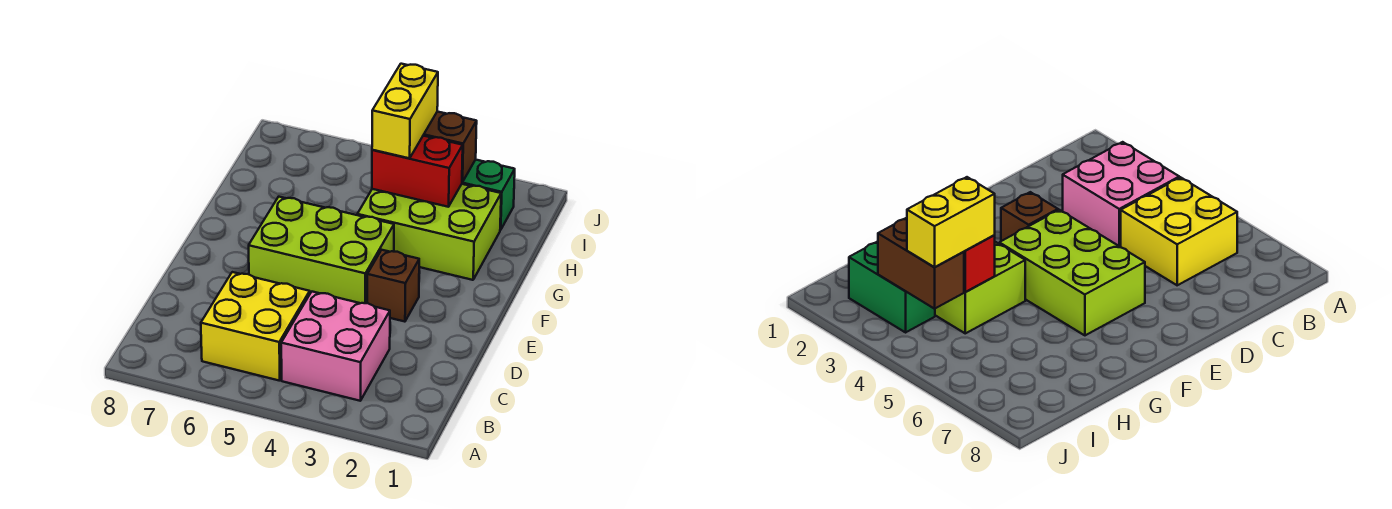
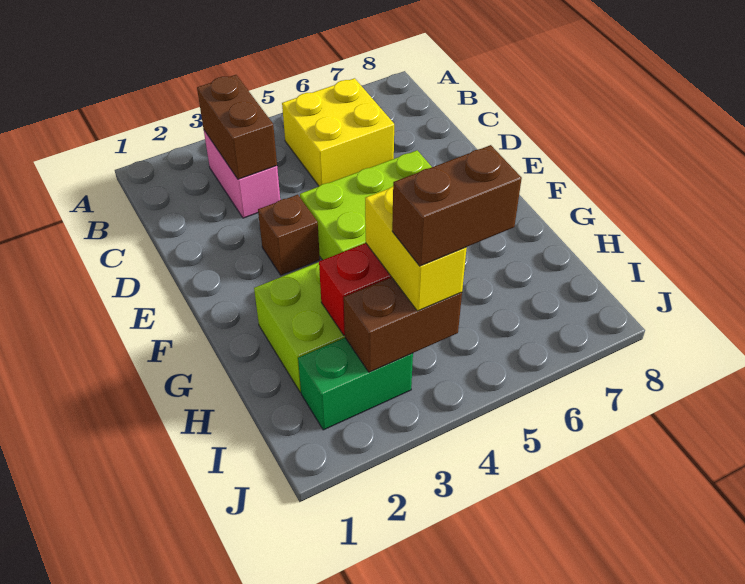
pink brick B3:C4 level 1 -> pink brick B3:C3 level 1
none -> brown brick B3:C3 level 2
none -> brown brick I4:I5 level 4

